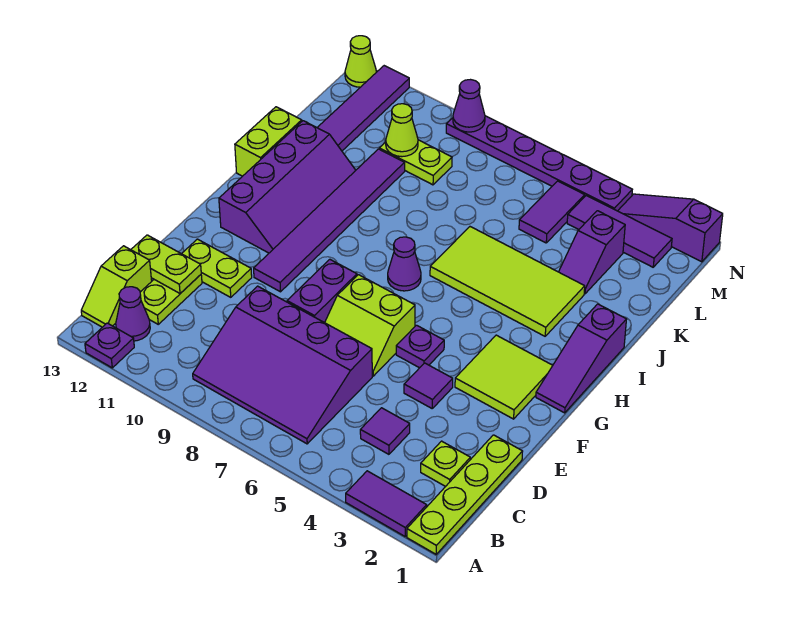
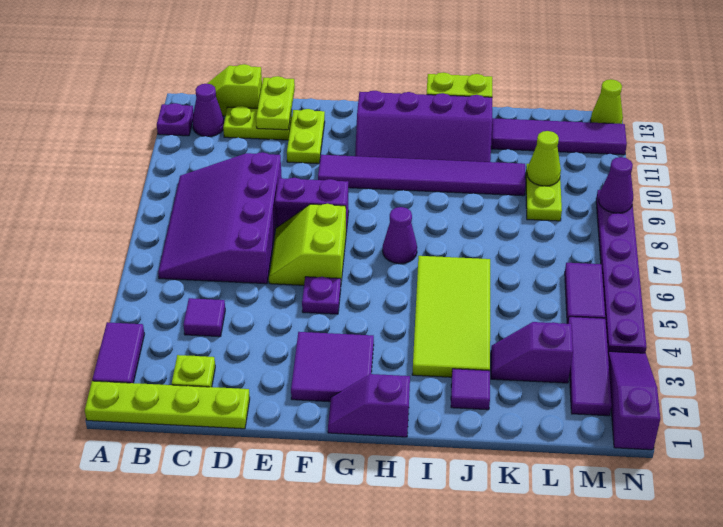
purple tile E4 level 1 -> purple tile J2 level 1
lime tile F2:G3 level 1 -> purple tile F2:G3 level 1
purple slope G1:I1 level 1 top I -> purple slope G1:H1 level 1 top H
purple tile L5:M5 level 1 -> purple tile M5:M6 level 1

